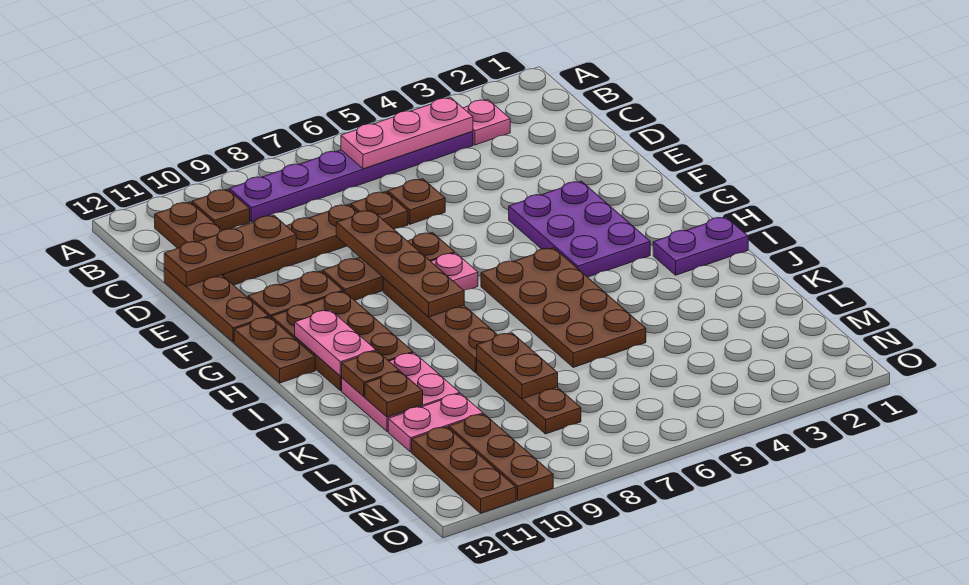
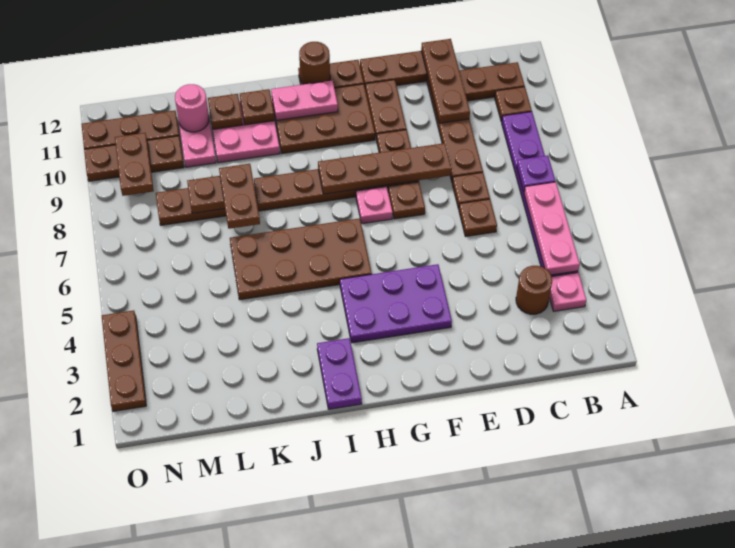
none -> purple plate B7 level 2
none -> brown round brick C3 level 1
none -> brown round brick H12 level 2
none -> brown plate K7:K8 level 3
none -> pink round brick L11 level 2
none -> brown plate N9:N10 level 2
none -> brown plate O2:O4 level 1

